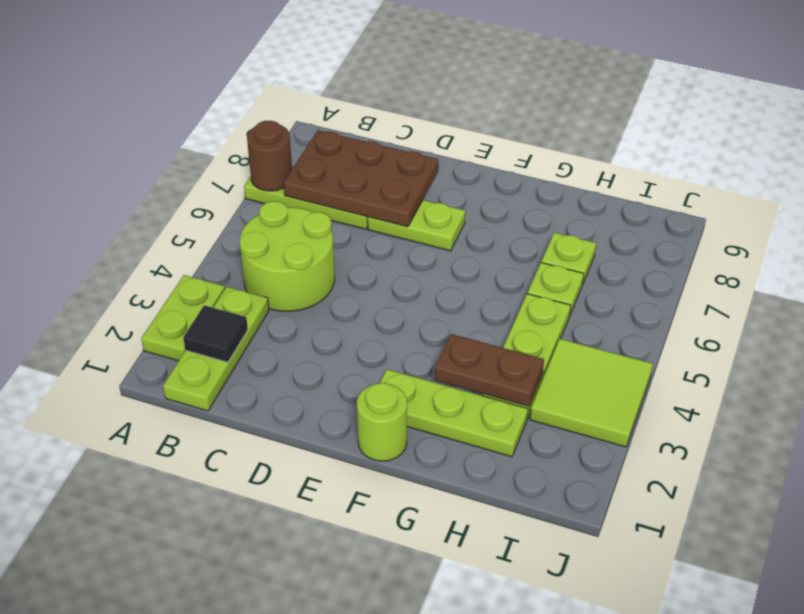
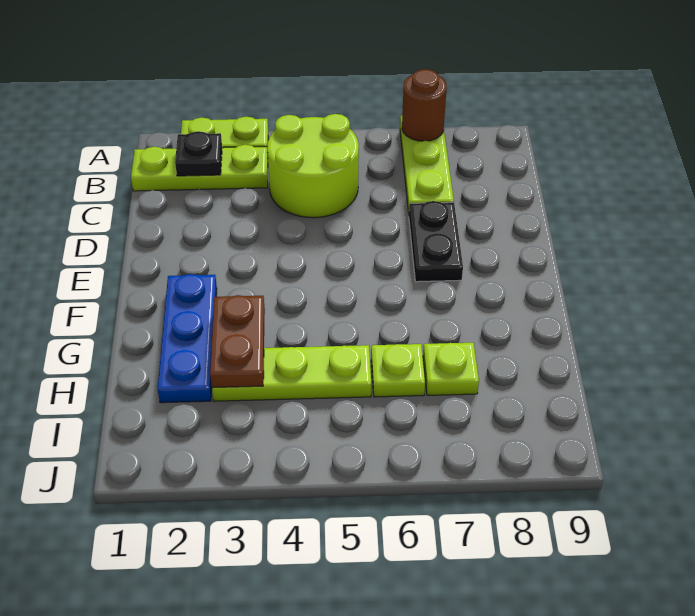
black tile B2 level 2 -> black plate B2 level 2
brown plate B7:D8 level 2 -> none
lime plate D7:E7 level 1 -> black plate D7:E7 level 1
lime round brick F1 level 1 -> none
lime plate F2:H2 level 1 -> blue plate F2:H2 level 1
lime tile I3:J4 level 1 -> none

